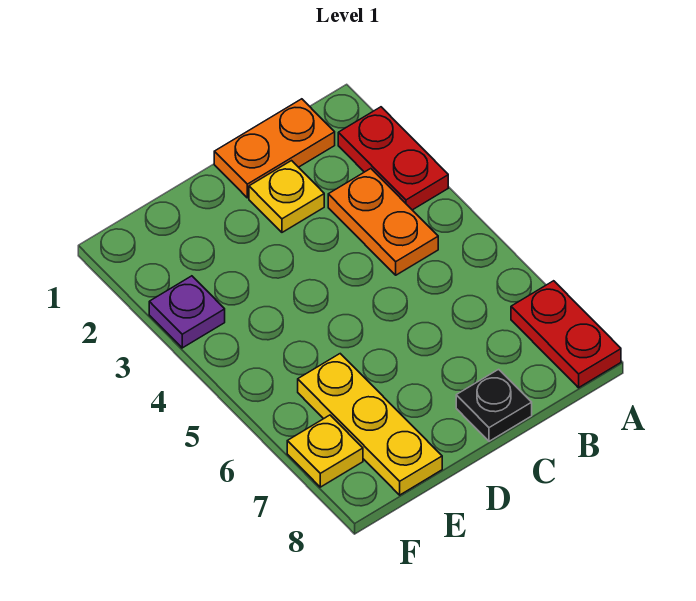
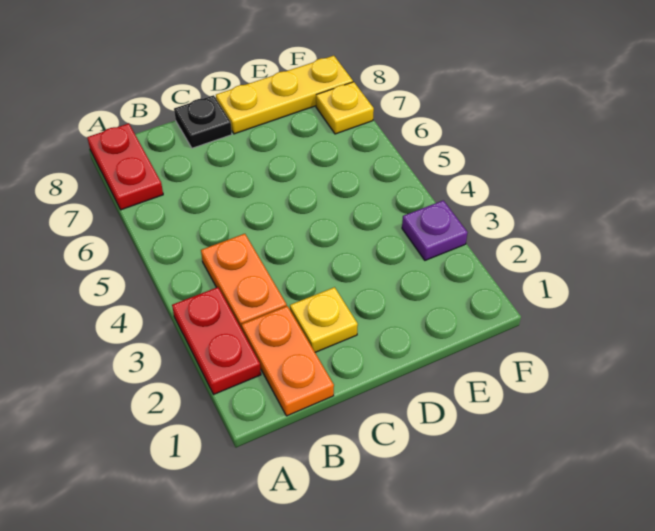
orange plate B1:C1 level 1 -> orange plate B1:B2 level 1
yellow plate E6:E8 level 1 -> yellow plate D8:F8 level 1

